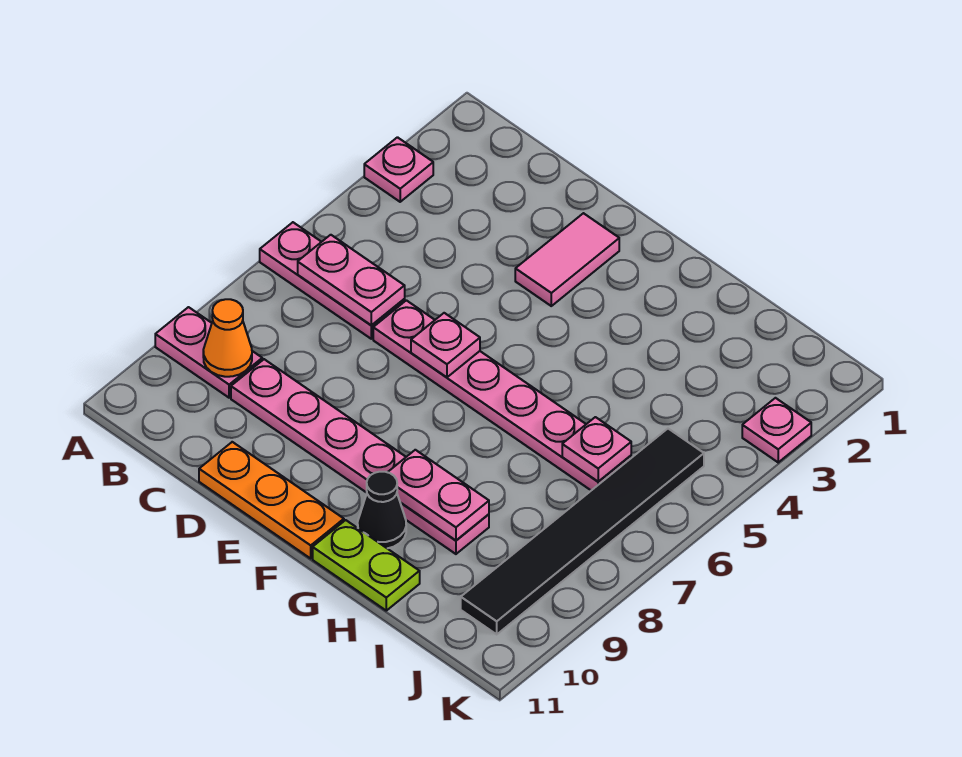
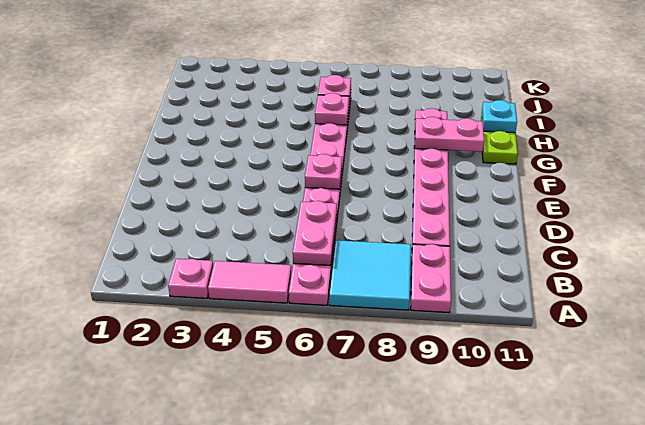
none -> cyan tile A7:B8 level 1
orange cone B9 level 2 -> none
orange plate D11:F11 level 1 -> none
pink tile E2:E3 level 1 -> pink tile A4:A5 level 1
pink plate G9:H9 level 2 -> pink plate G9:G10 level 2
black cone G10 level 1 -> none
none -> cyan plate H11 level 2
black tile J5:J10 level 1 -> none
pink plate K3 level 1 -> pink plate H6 level 2

